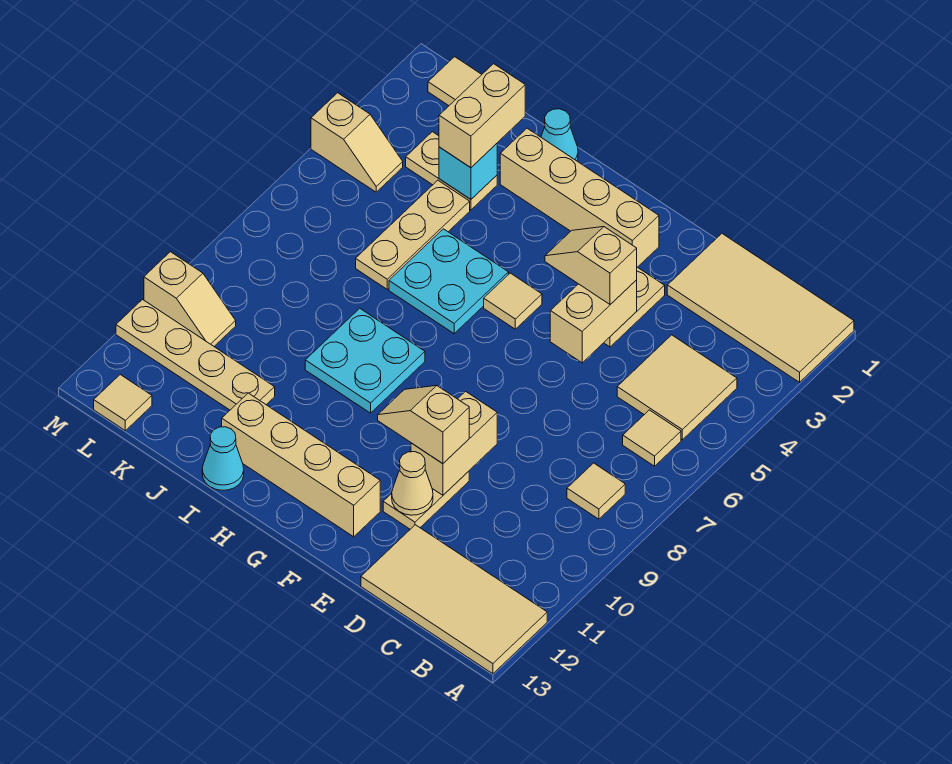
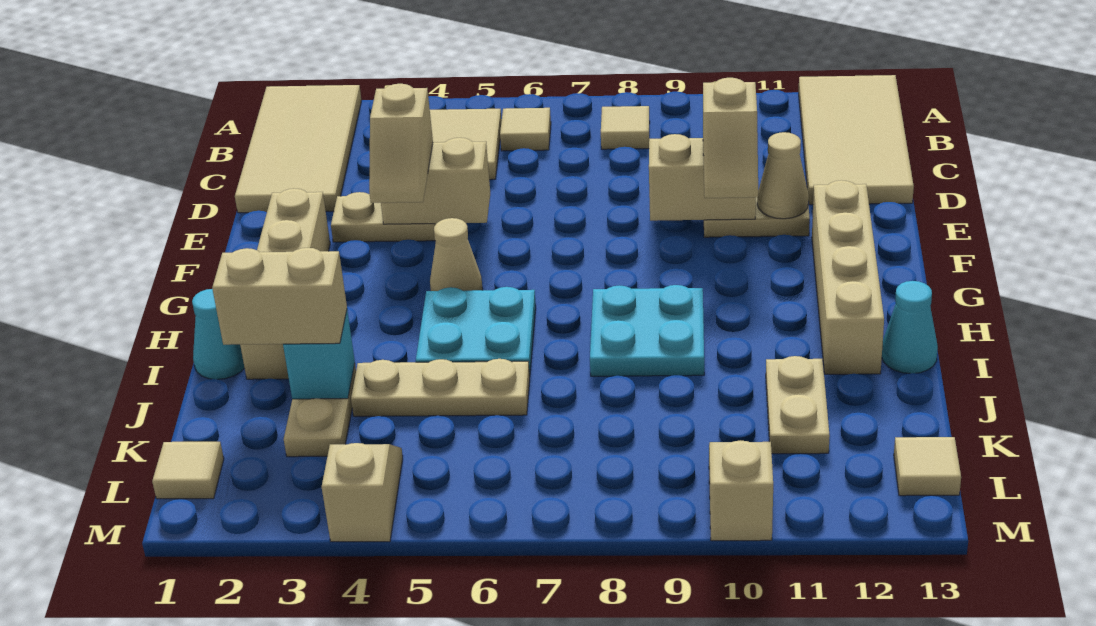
tan tile G5 level 1 -> tan cone G5 level 1
tan plate J11:M11 level 1 -> tan plate J11:K11 level 1

